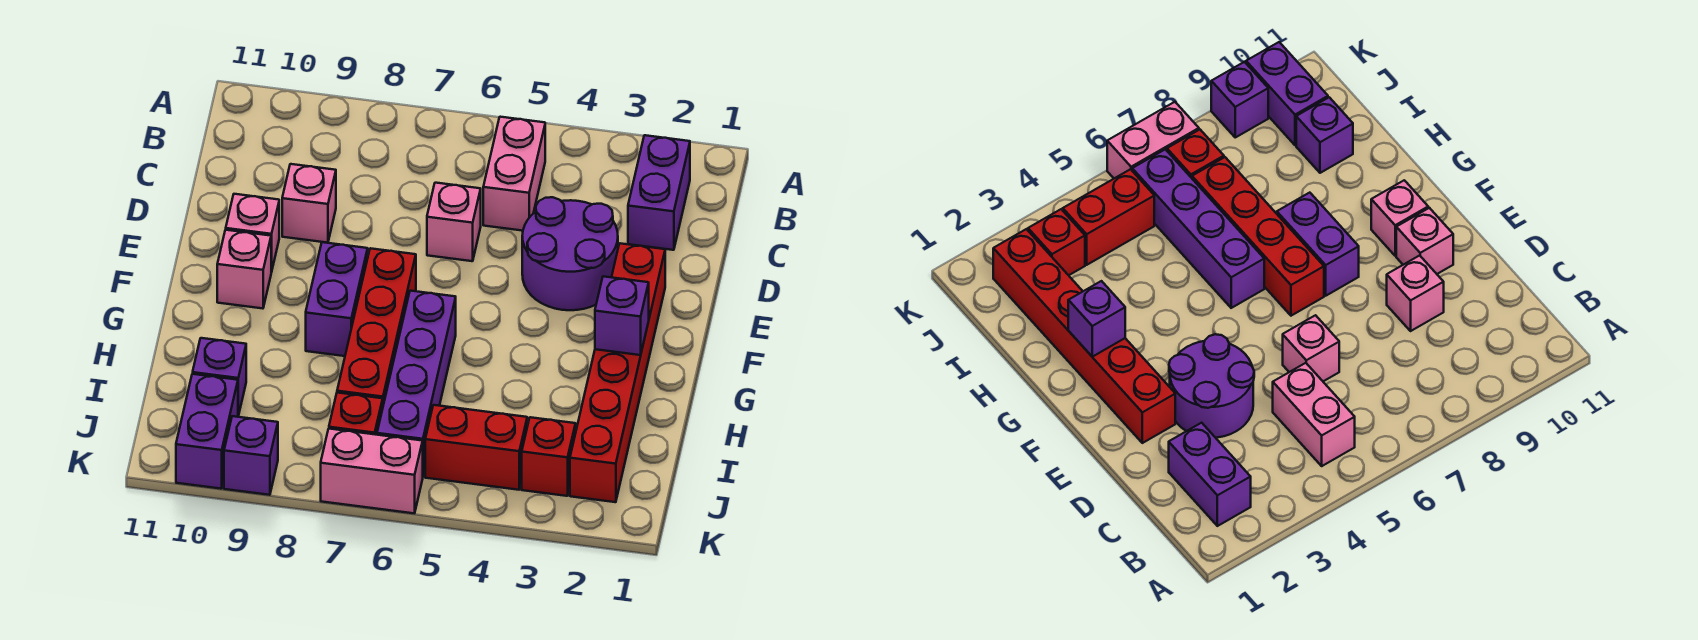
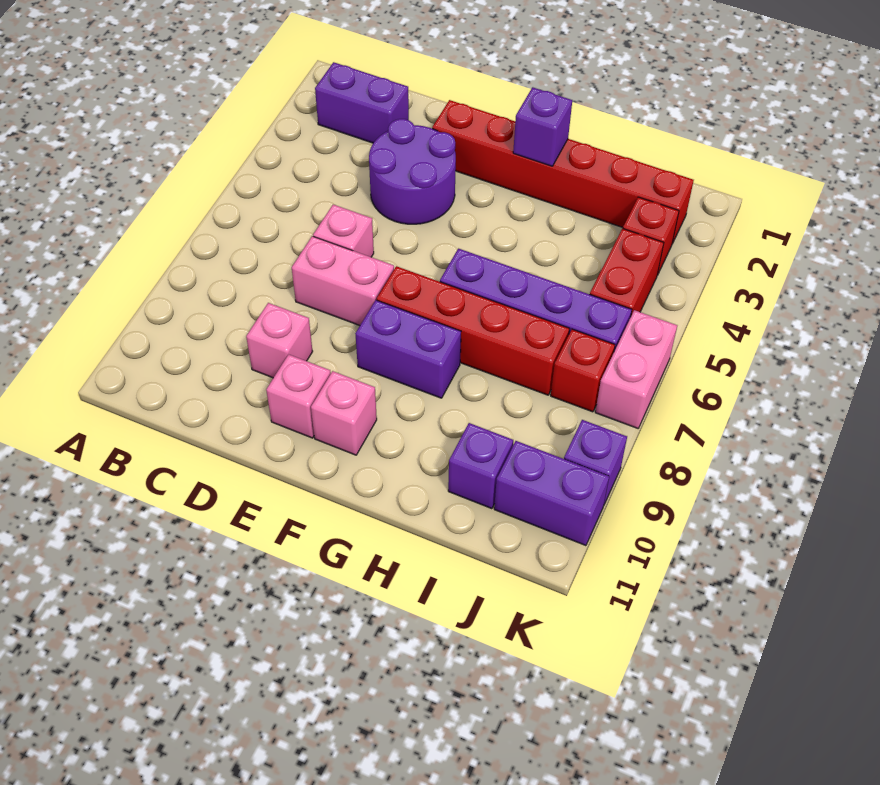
pink brick B5:C5 level 1 -> pink brick D7:E7 level 1

